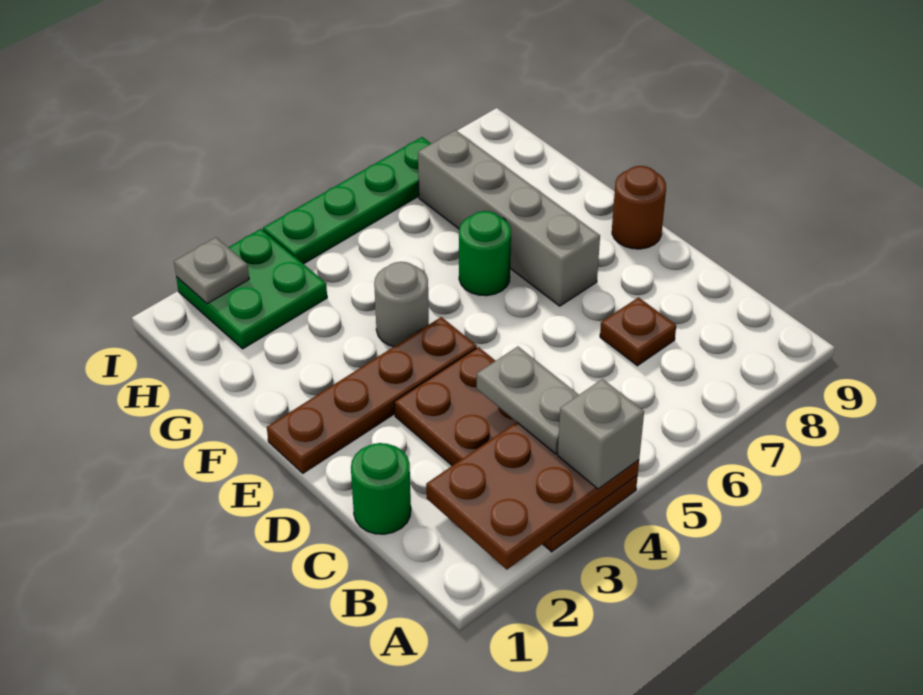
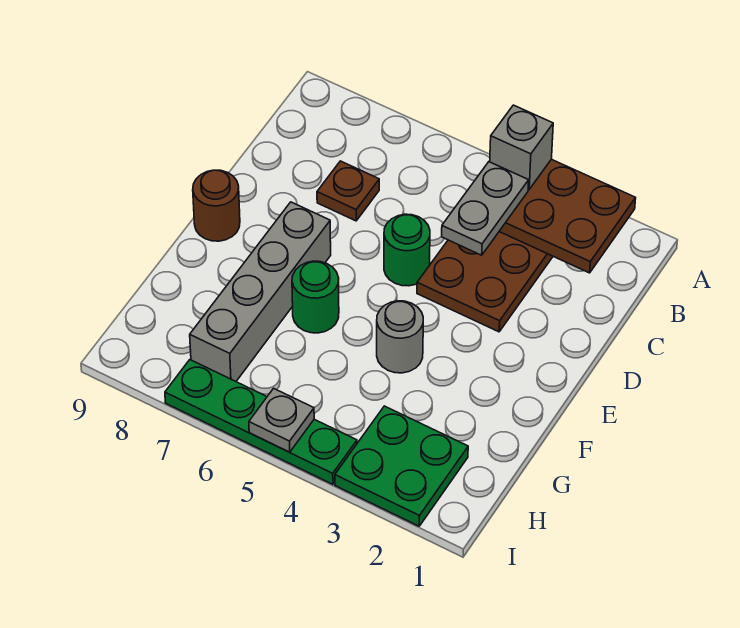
green round brick C1 level 1 -> green round brick D5 level 1
brown plate E1:E4 level 1 -> none
grey plate I2 level 2 -> grey plate I5 level 2

